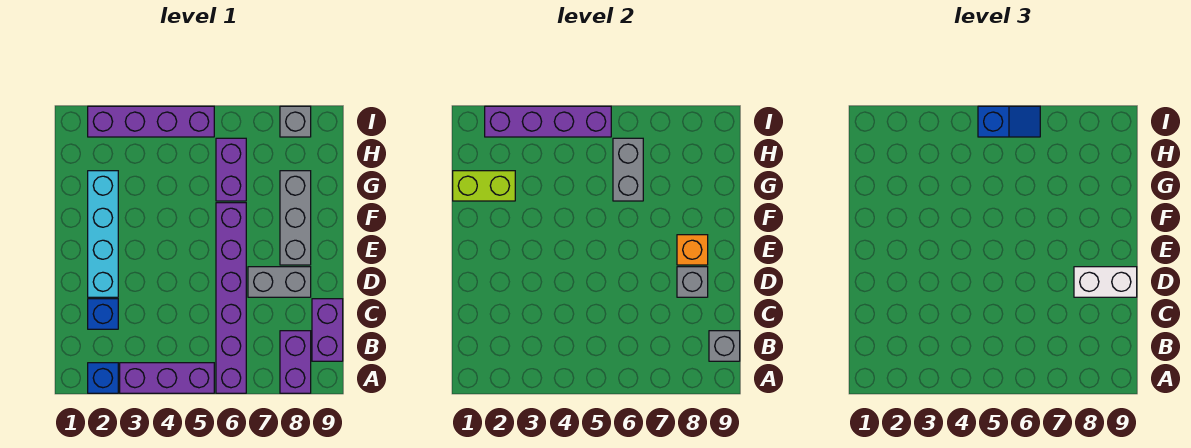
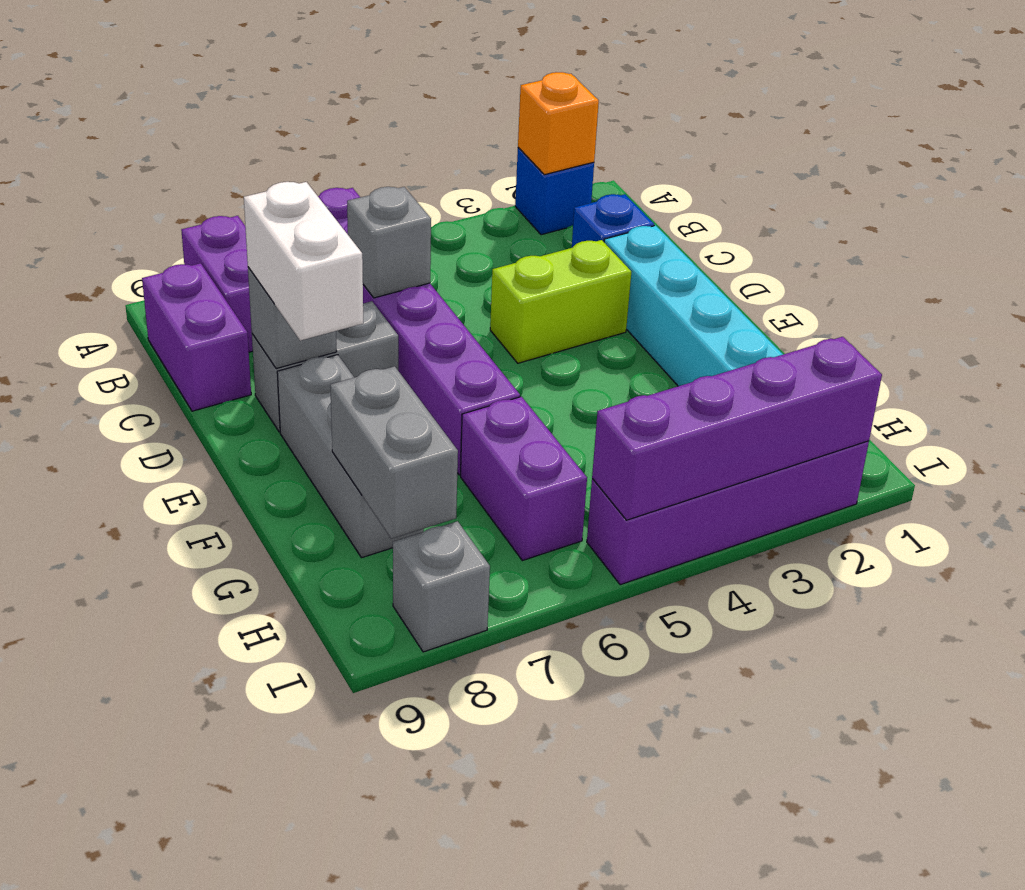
purple brick A3:A5 level 1 -> none
grey brick B9 level 2 -> grey brick C6 level 2
white brick D8:D9 level 3 -> white brick D8:E8 level 3
orange brick E8 level 2 -> orange brick A2 level 2
lime brick G1:G2 level 2 -> lime brick D3:D4 level 1
grey brick G6:H6 level 2 -> grey brick G8:H8 level 2
blue slope I5:I6 level 3 top 5 -> none

